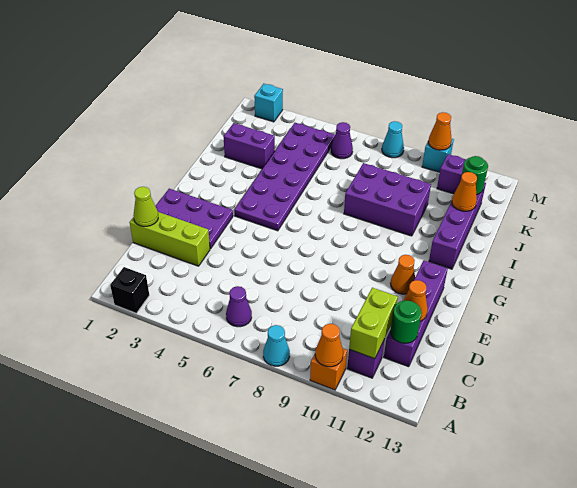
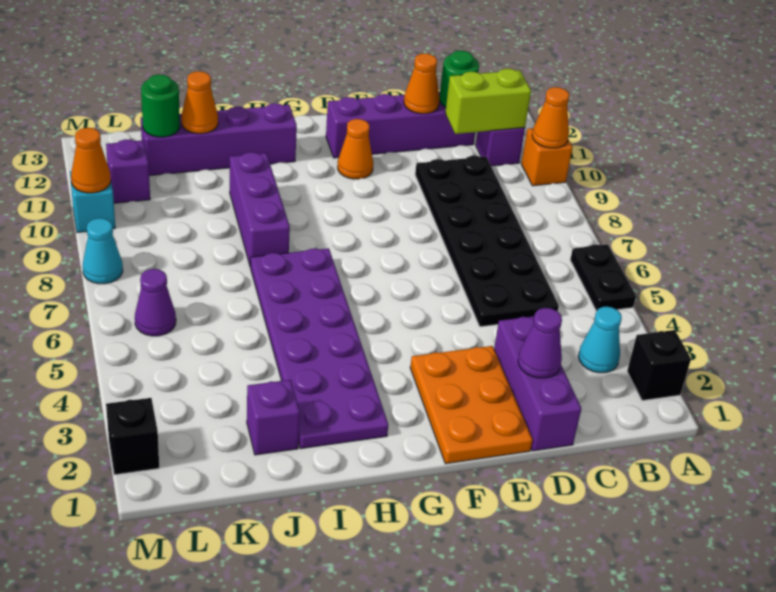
none -> black plate A5:A6 level 1
cyan cone A8 level 1 -> cyan cone B3 level 1
purple cone B6 level 1 -> purple cone D2 level 2
none -> black plate C5:D10 level 1
lime brick D1:D3 level 1 -> purple brick D1:D3 level 1
lime cone D1 level 2 -> none
purple plate E1:F3 level 1 -> orange plate E1:F3 level 1
purple plate G4:L5 level 1 -> purple plate H2:I7 level 1
purple brick I8:J10 level 1 -> purple brick I8:I10 level 1
purple brick J2:J3 level 1 -> purple brick J2 level 1
cyan brick M2 level 1 -> black brick M2 level 1

